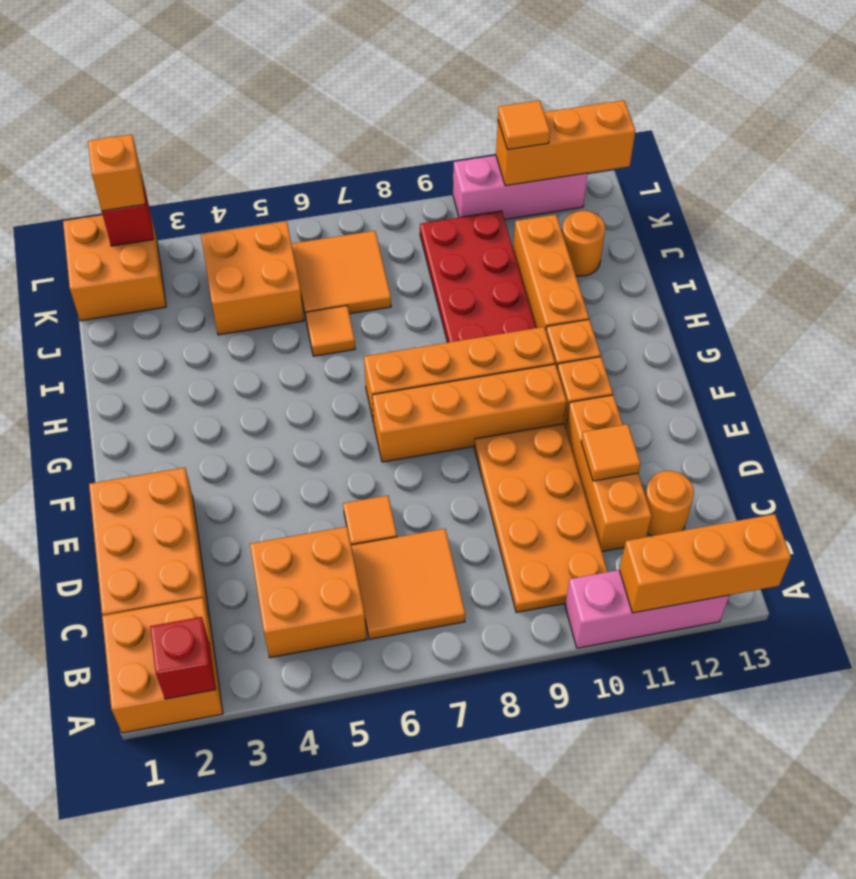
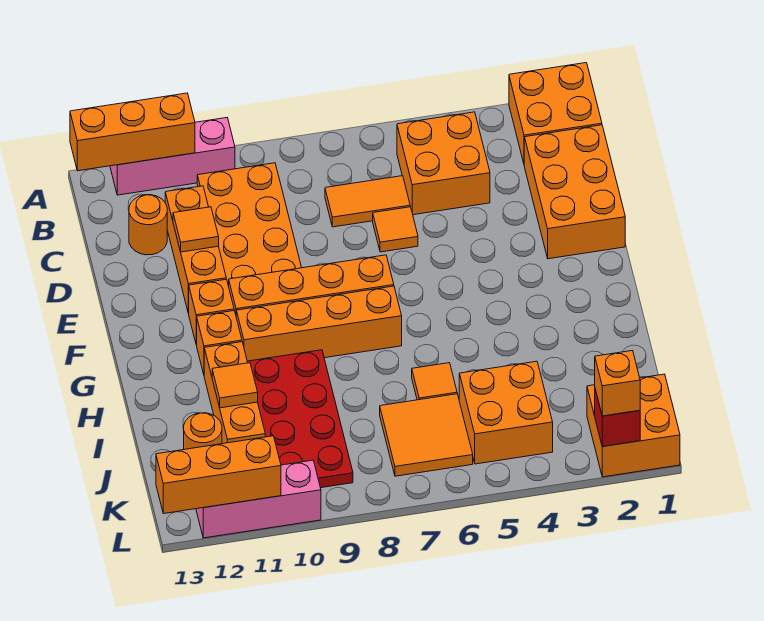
red brick A2 level 2 -> none
orange tile B6:C7 level 1 -> orange tile C6:C7 level 1
orange tile L11 level 3 -> orange tile I11 level 2

